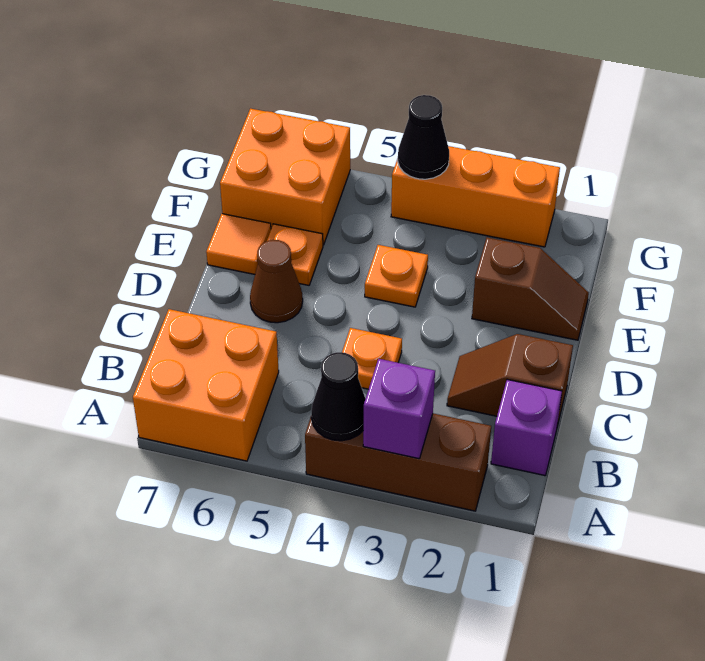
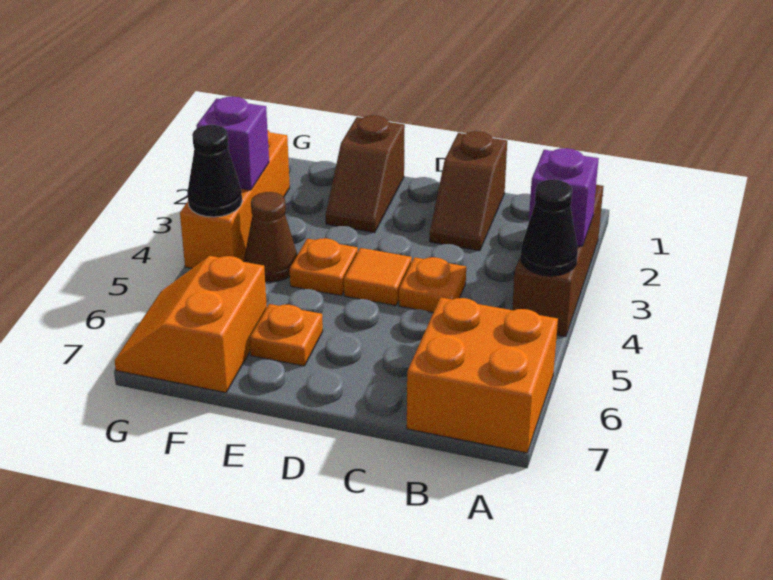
purple brick B1 level 1 -> purple brick G3 level 2
brown cone D6 level 1 -> brown cone F4 level 1
brown slope E1:E2 level 1 top 2 -> brown slope E1:E2 level 1 top 1
orange tile E7 level 1 -> orange tile D4 level 1
orange brick F6:G7 level 1 -> orange slope F6:G7 level 1 top F

